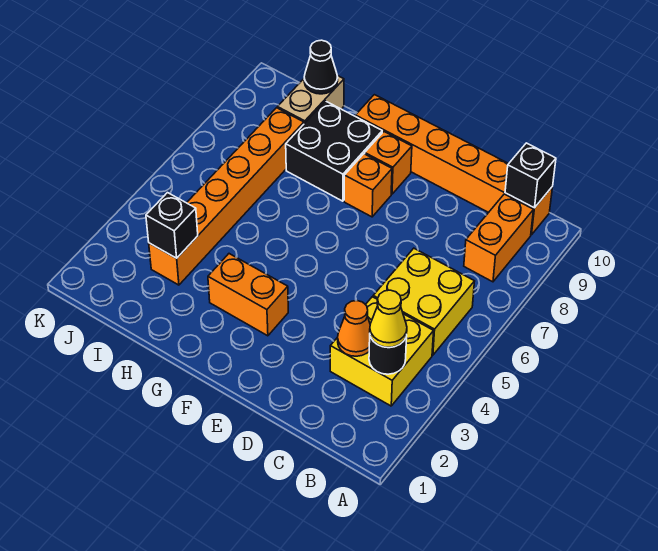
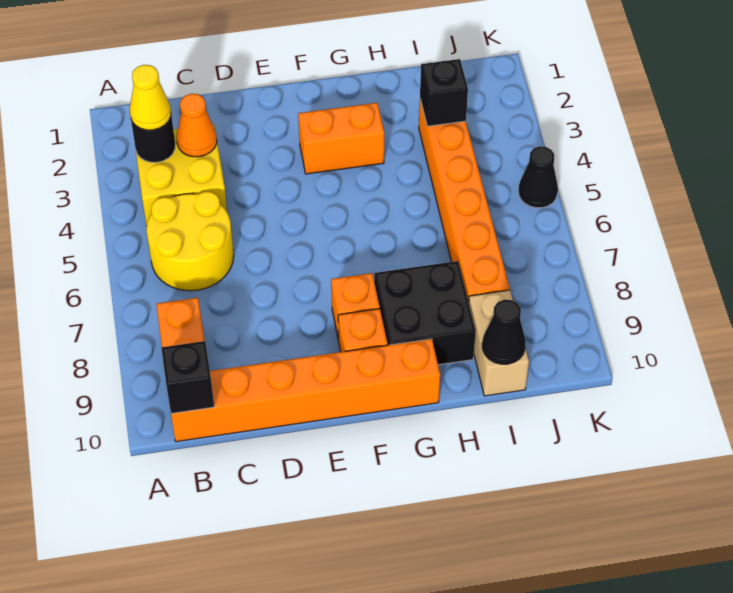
yellow brick B5:C6 level 1 -> yellow round brick B5:C6 level 1
none -> black cone K5 level 1

